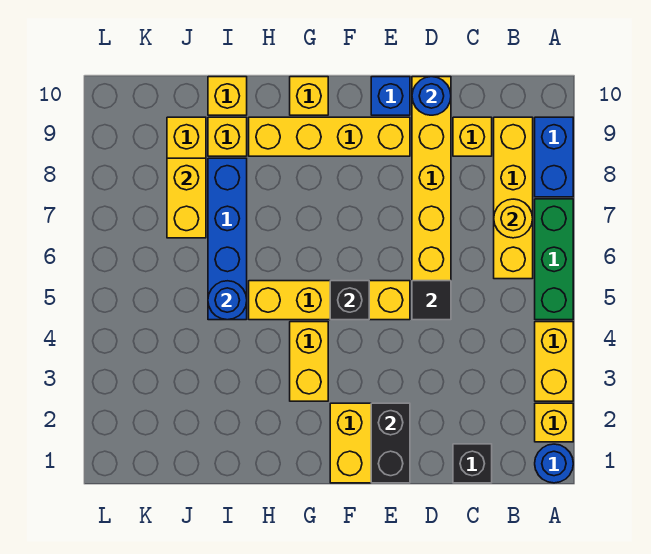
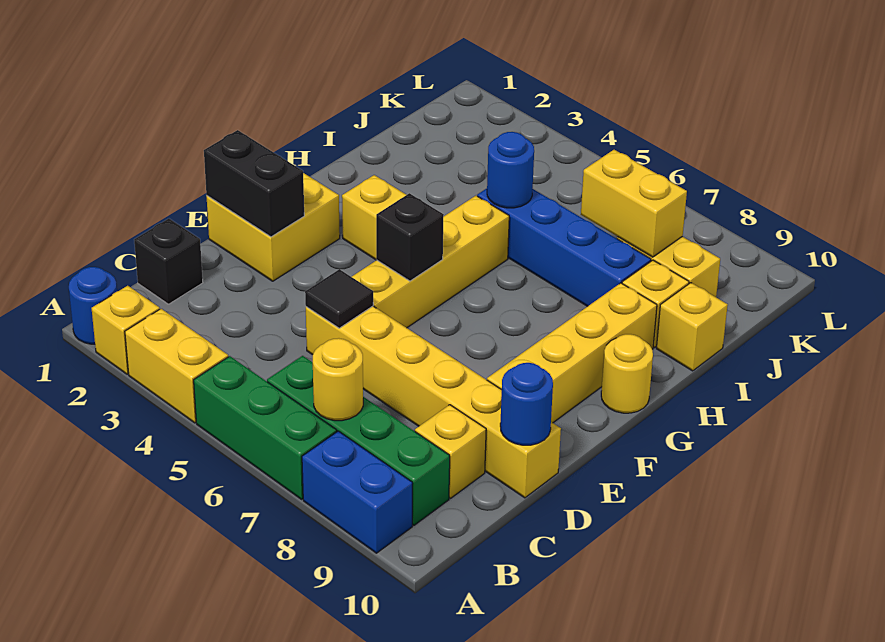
yellow brick B6:B9 level 1 -> green brick B6:B9 level 1
blue brick E10 level 1 -> none
yellow brick G10 level 1 -> yellow round brick G10 level 1

